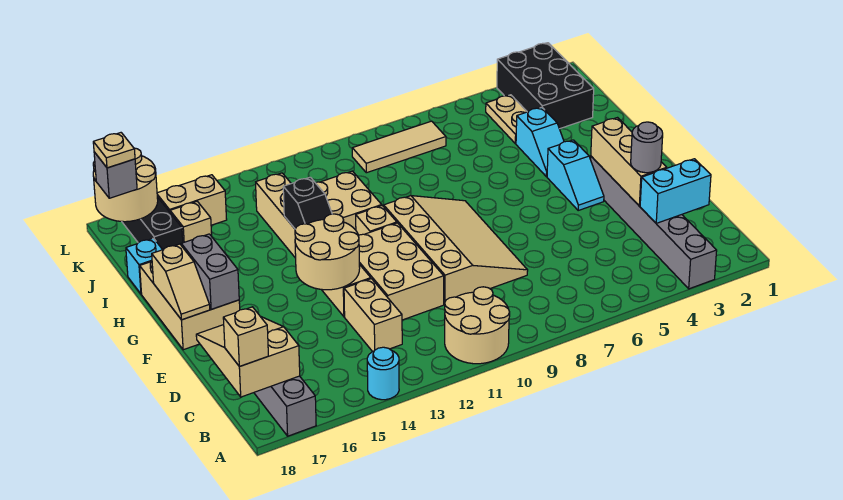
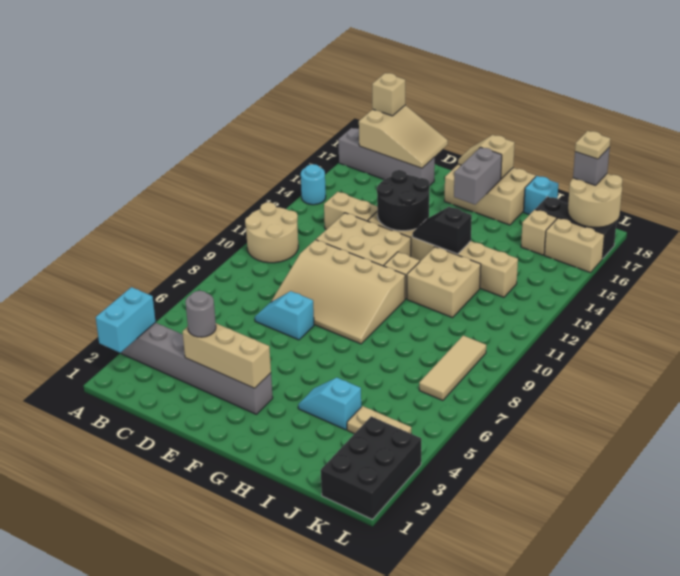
cyan brick C2:C3 level 2 -> cyan brick A2:A3 level 2
tan round brick E13:F14 level 2 -> black round brick E13:F14 level 2
cyan slope F4:G4 level 1 top G -> cyan slope D7:E7 level 1 top E
grey brick F17:G17 level 2 -> grey brick G16:G17 level 2
black brick J2:L3 level 1 -> black brick K1:L3 level 1
tan brick K15:K16 level 1 -> tan brick K16:L16 level 1

